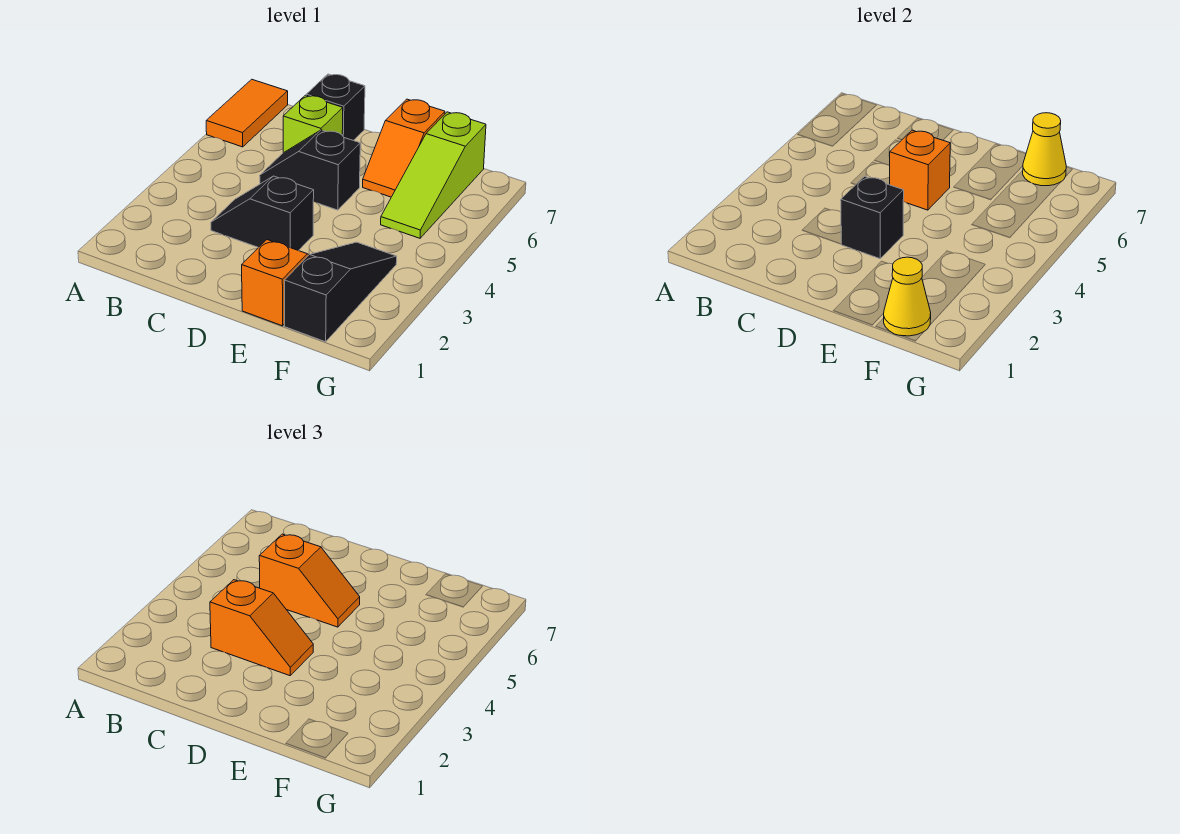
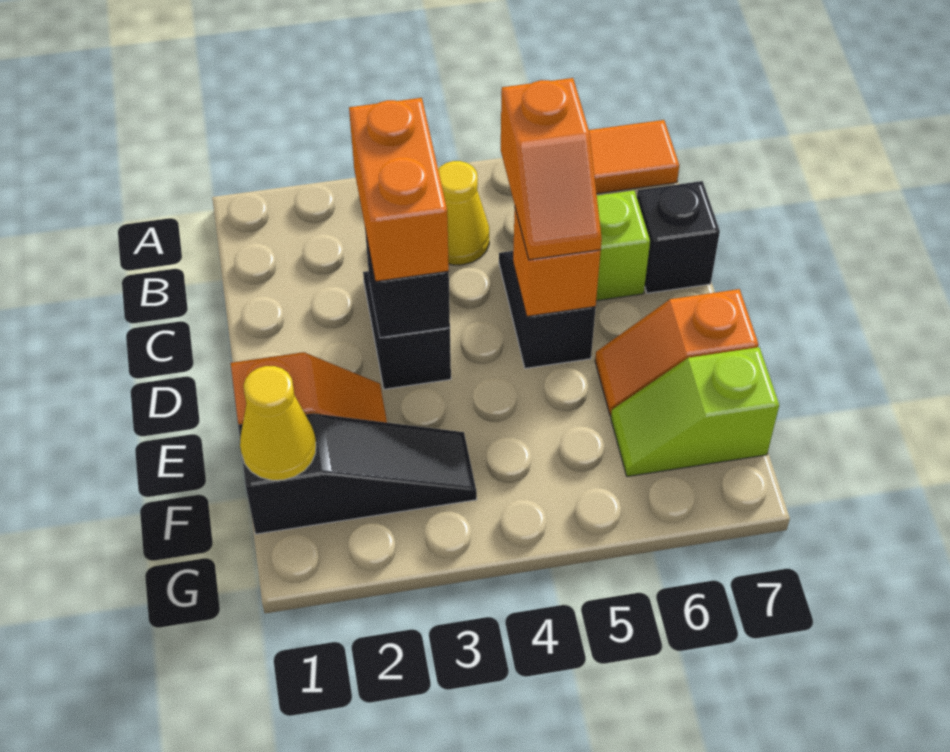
orange slope C3:D3 level 3 top C -> orange brick C3:D3 level 3
lime slope F5:F7 level 1 top 7 -> lime slope F6:F7 level 1 top 7
yellow cone F7 level 2 -> yellow cone B4 level 1

